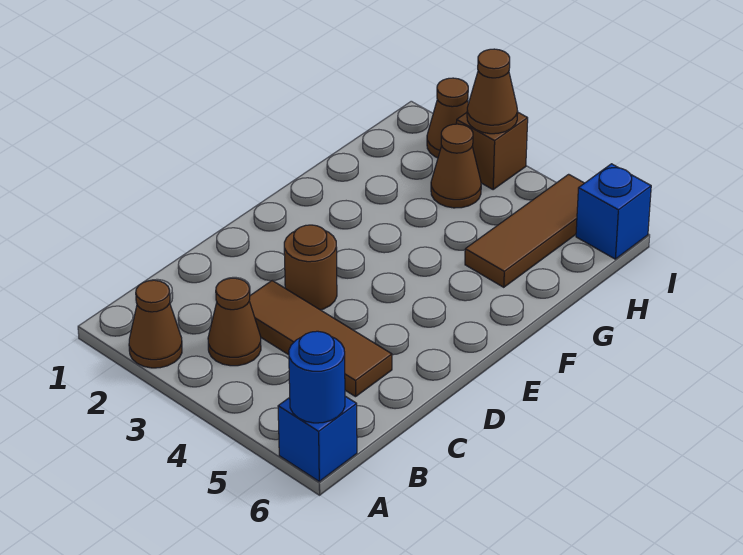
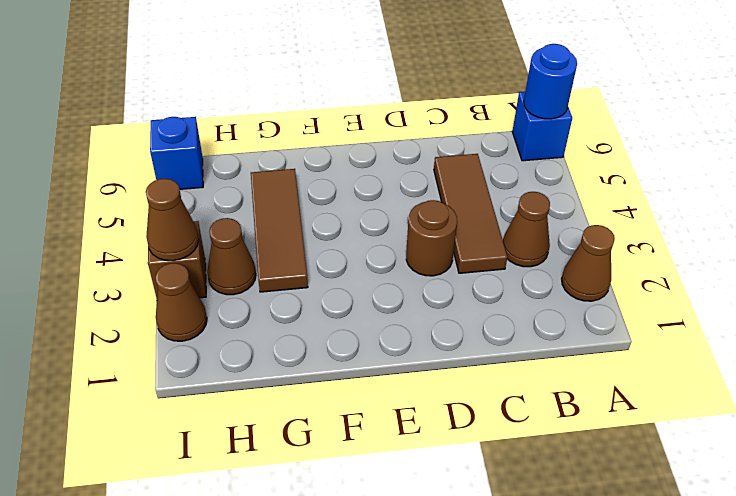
brown tile G5:I5 level 1 -> brown tile G3:G5 level 1

